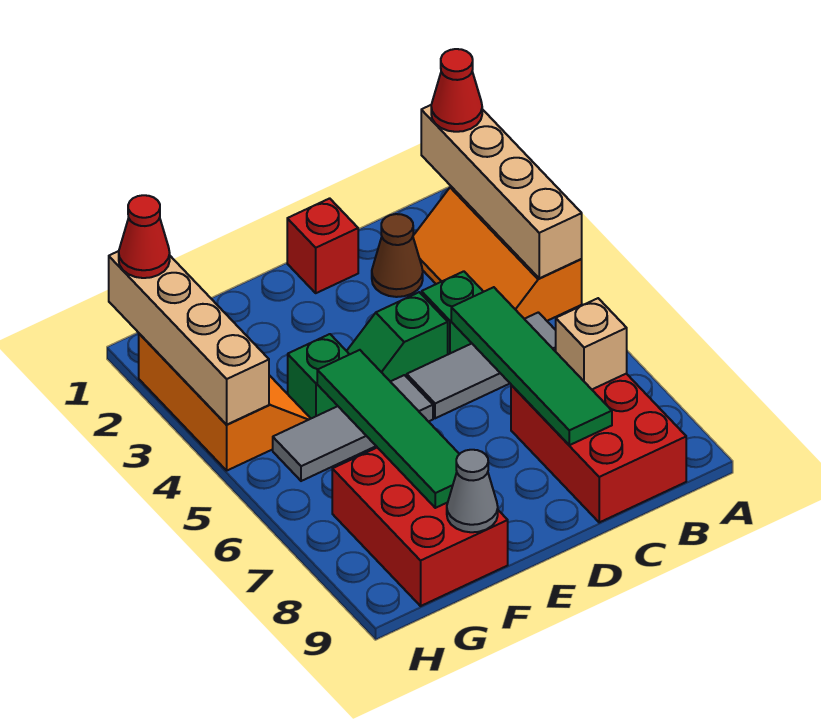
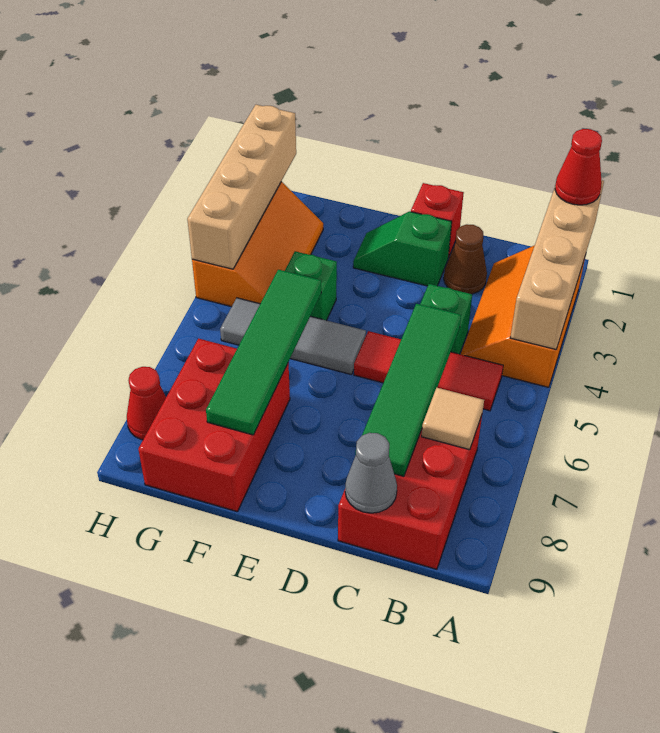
grey tile B5:D5 level 1 -> red tile B5:D5 level 1
tan brick B7 level 2 -> tan tile B7 level 2
green slope D4:E4 level 1 top D -> green slope D2:E2 level 1 top D
grey cone F9 level 2 -> grey cone C9 level 2
red cone H1 level 3 -> red cone H8 level 1

